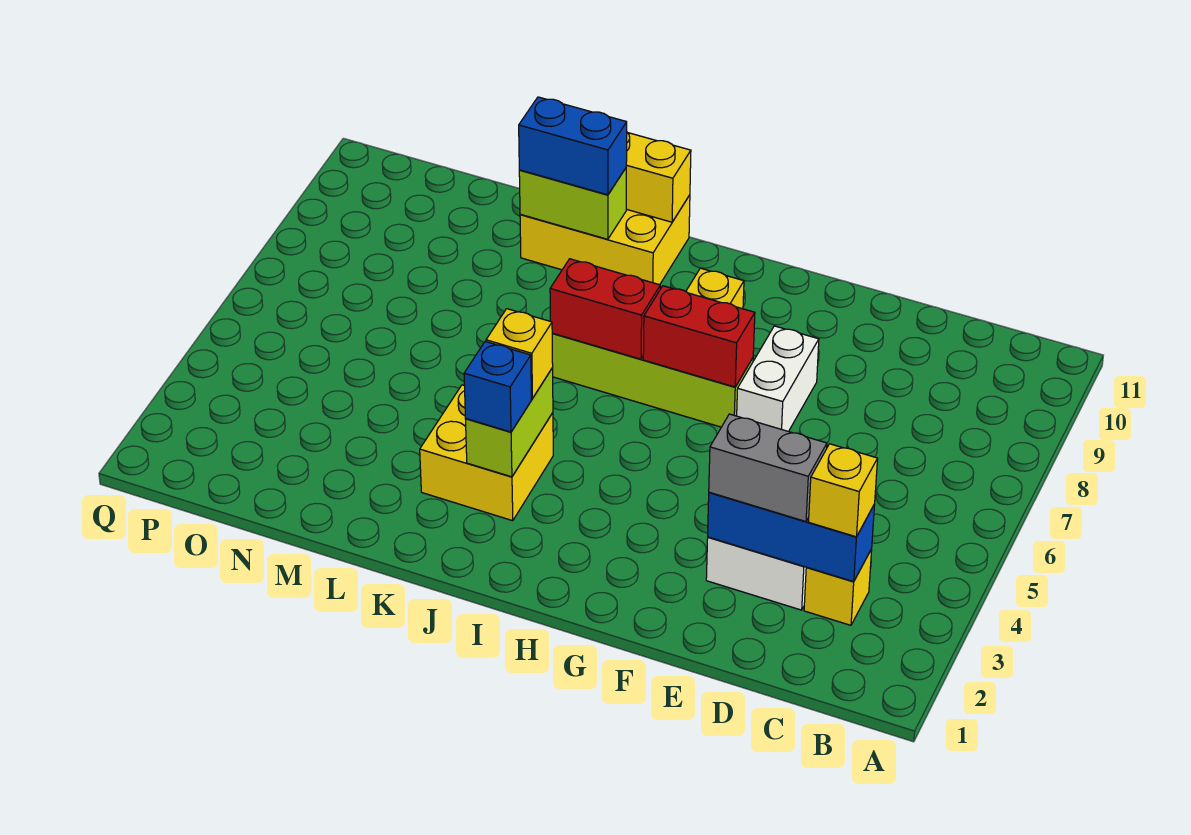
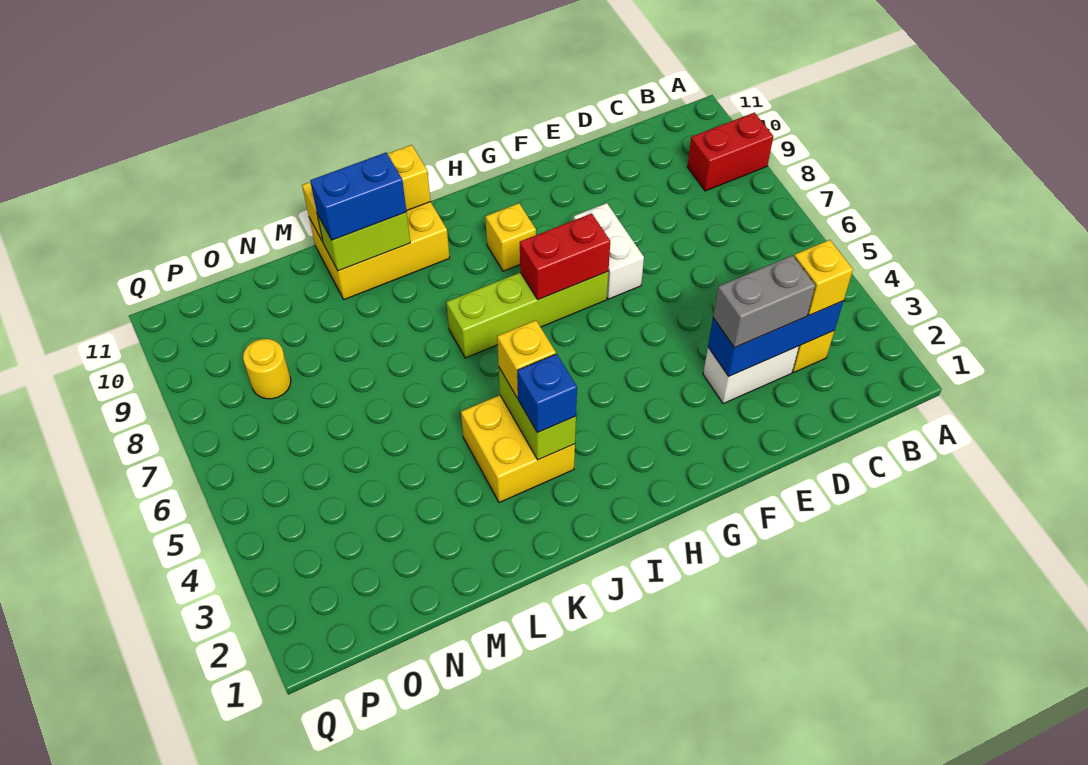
red brick I7:J7 level 2 -> red brick A9:B9 level 1
none -> yellow round brick O8 level 1

